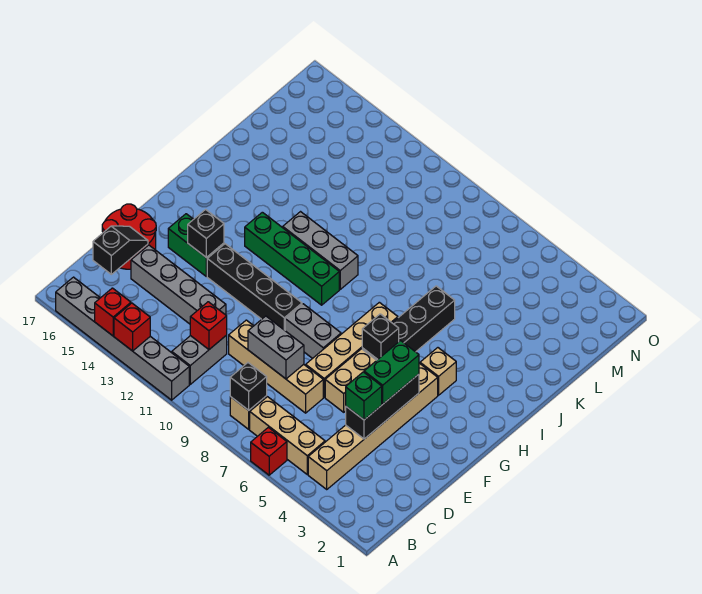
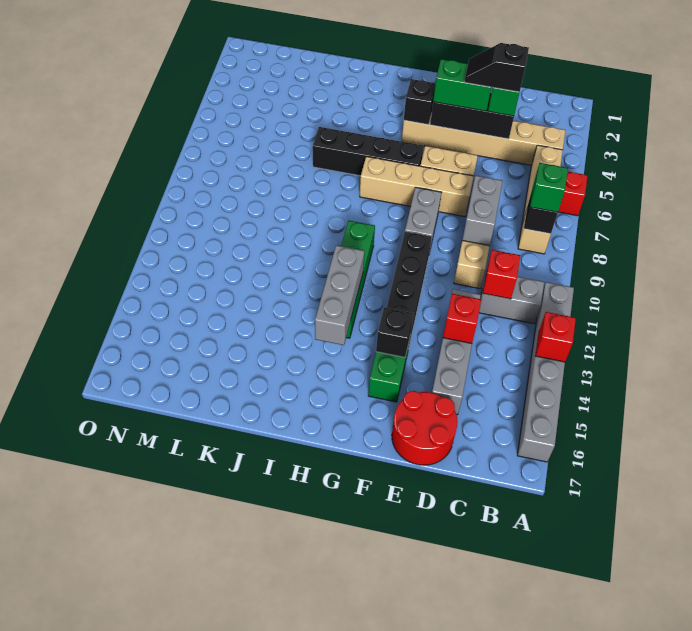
red brick A14 level 2 -> red brick D13 level 2
none -> green brick B8 level 3
black slope C16:D16 level 2 top C -> black slope D4:E4 level 4 top D
black brick G6 level 2 -> black brick G4 level 2
tan brick H4 level 1 -> none
grey brick I10:I12 level 1 -> grey brick H12:H14 level 2

